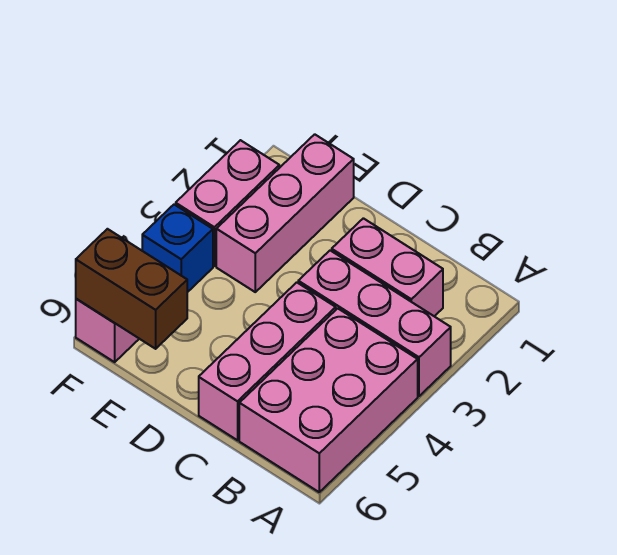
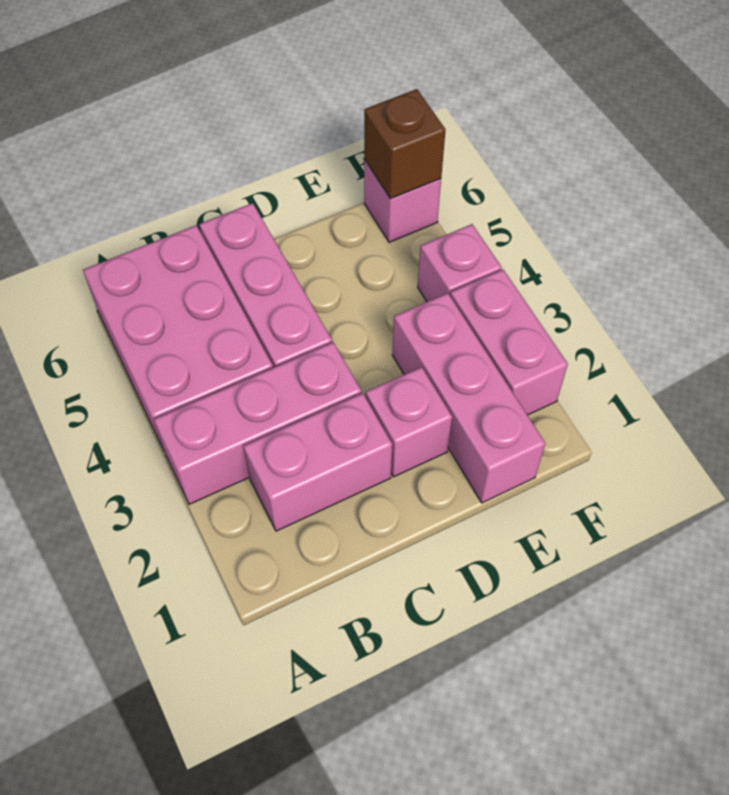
none -> pink brick D2 level 1
brown brick E6:F6 level 2 -> brown brick F6 level 2
blue brick F4 level 1 -> pink brick F4 level 1

